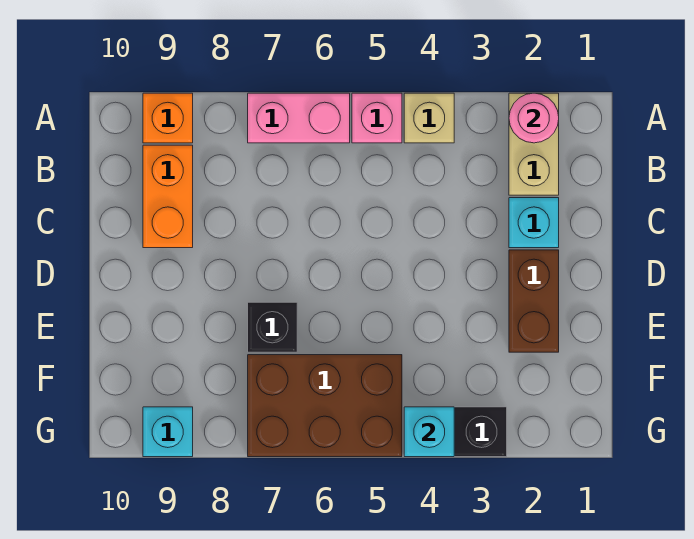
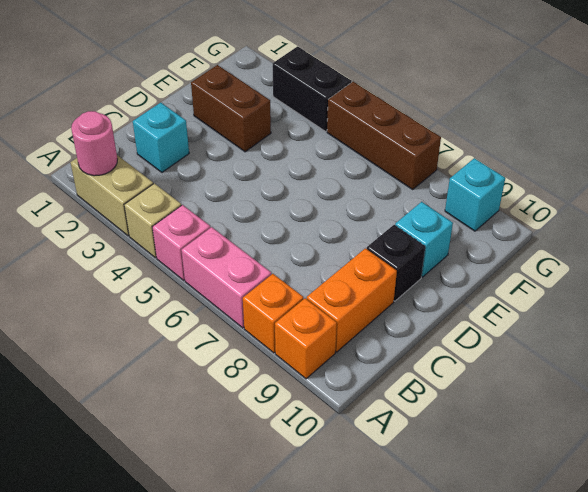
tan brick A2:B2 level 1 -> tan brick A2:A3 level 1
none -> orange brick A8 level 1
brown brick D2:E2 level 1 -> brown brick E2:E3 level 1
black brick E7 level 1 -> black brick D9 level 1
brown brick F5:G7 level 1 -> brown brick G5:G7 level 1
cyan brick G4 level 2 -> cyan brick E9 level 1

